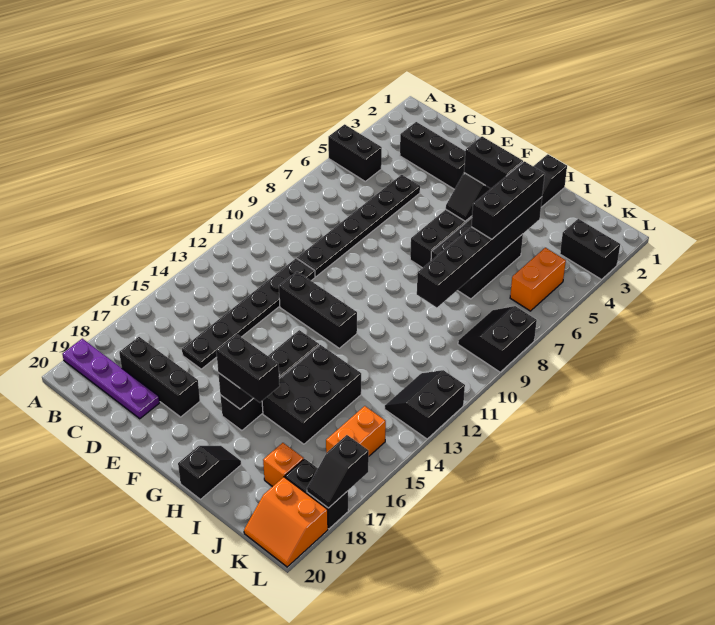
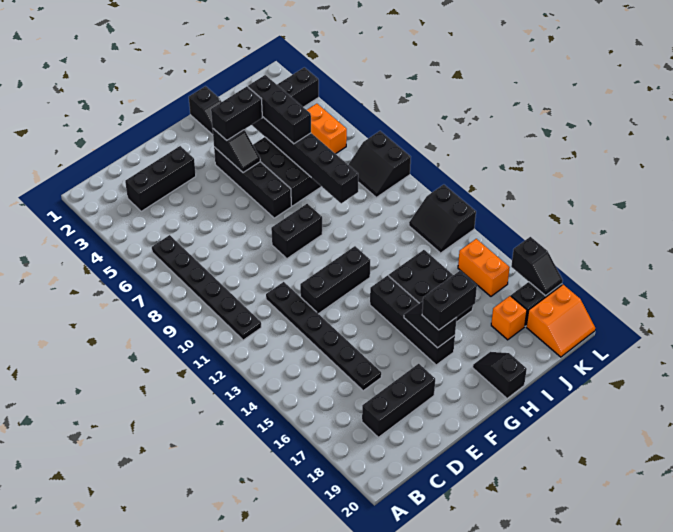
black brick A5:B5 level 1 -> black brick F9:G9 level 1
purple plate A19:D19 level 1 -> none
black plate D5:D10 level 1 -> black plate B6:B11 level 1

